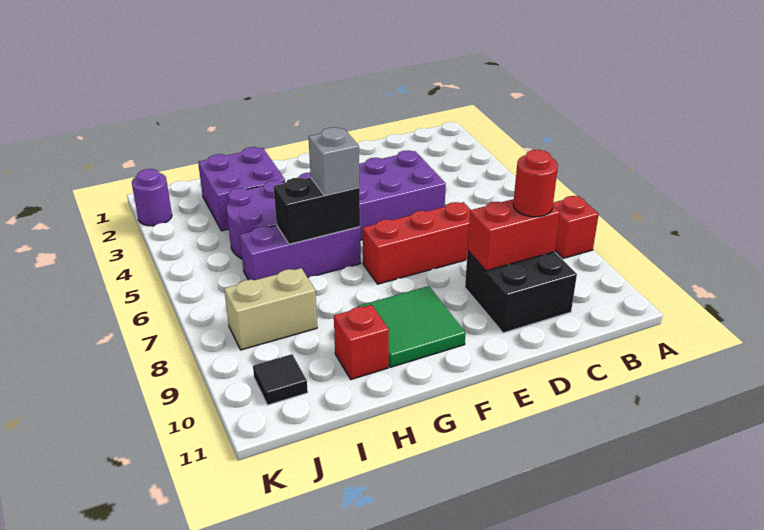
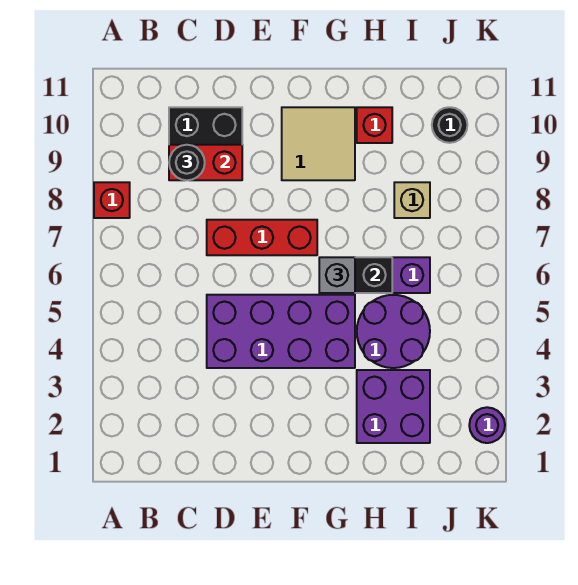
red round brick C9 level 3 -> black round brick C9 level 3
green tile F9:G10 level 1 -> tan tile F9:G10 level 1
tan brick I8:J8 level 1 -> tan brick I8 level 1
black tile J10 level 1 -> black round brick J10 level 1

